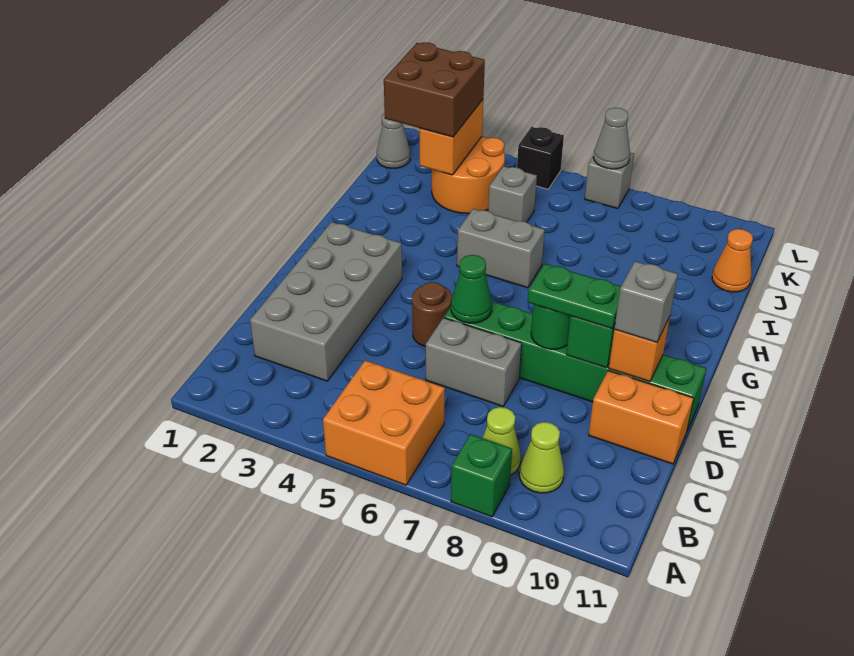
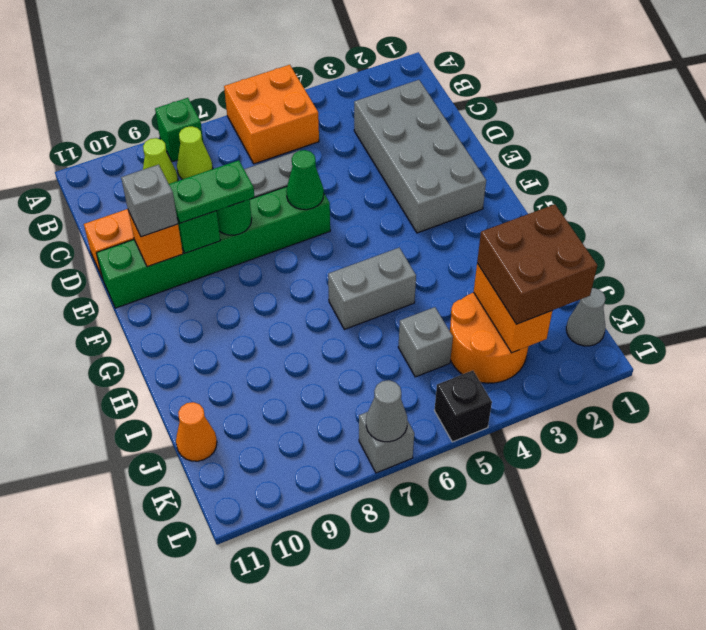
brown round brick E5 level 1 -> none

